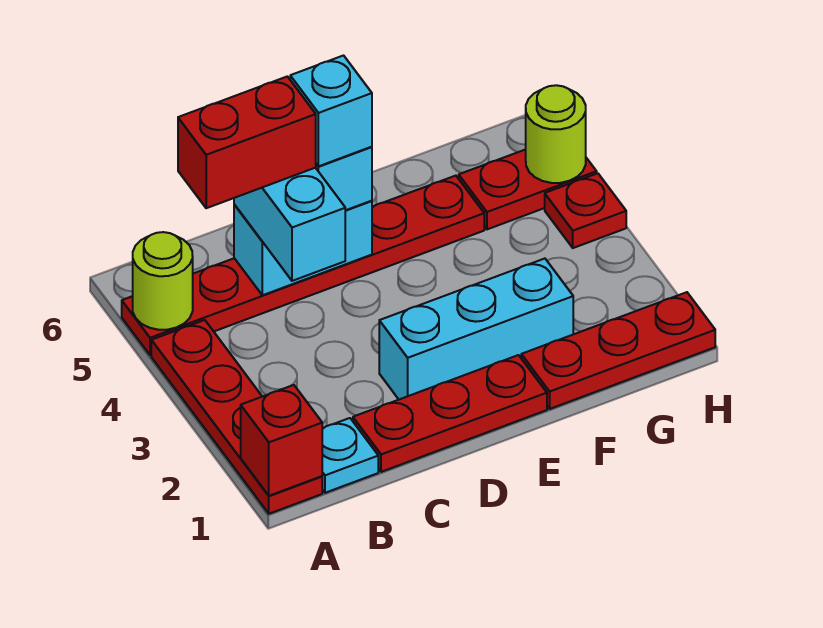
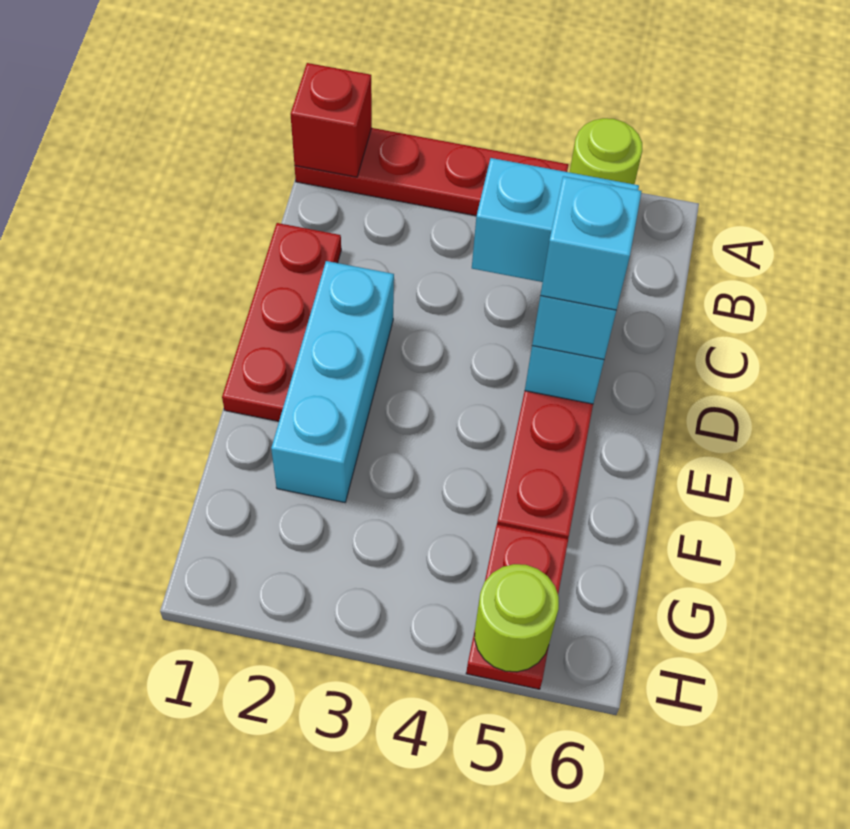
cyan plate B1 level 1 -> none
red brick B5:C5 level 4 -> none
red plate F1:H1 level 1 -> none
red plate H4 level 1 -> none

